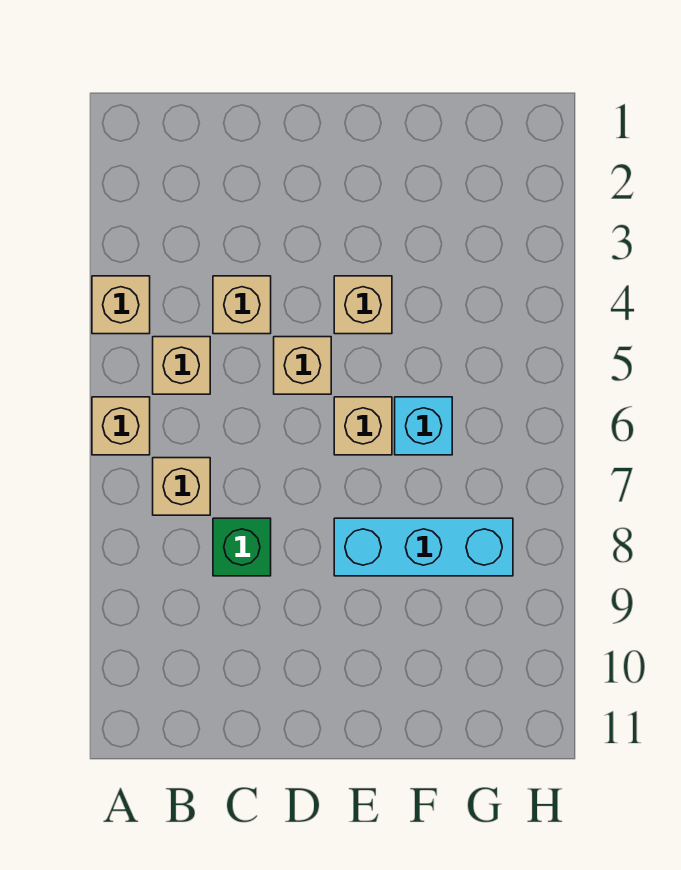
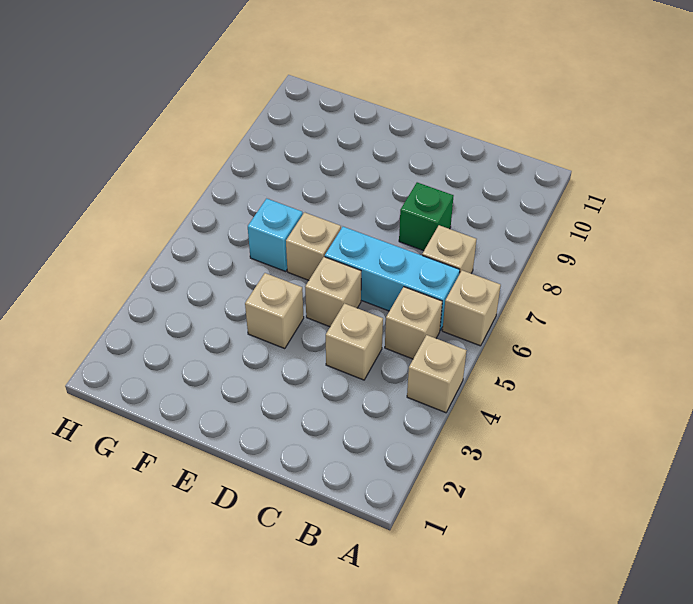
cyan brick E8:G8 level 1 -> cyan brick B6:D6 level 1

